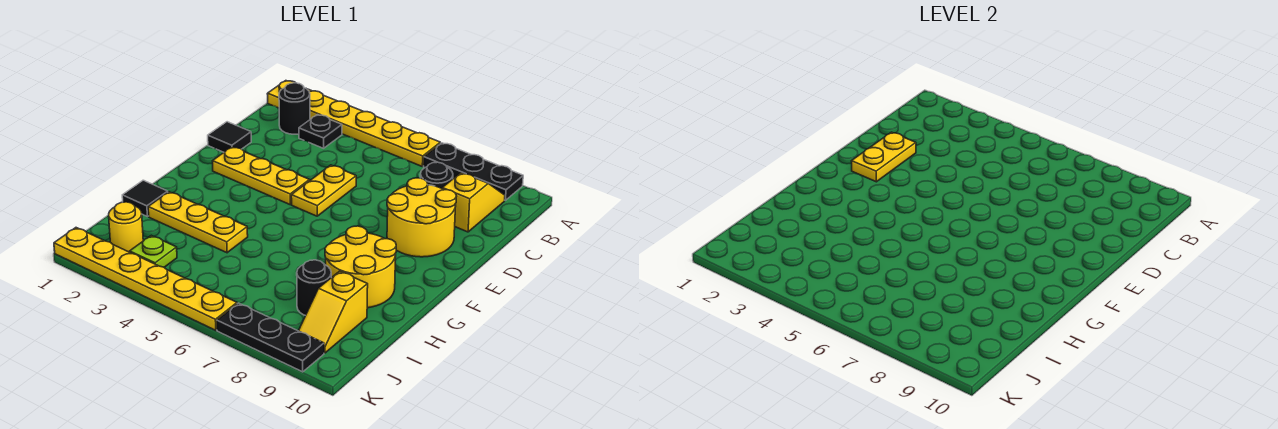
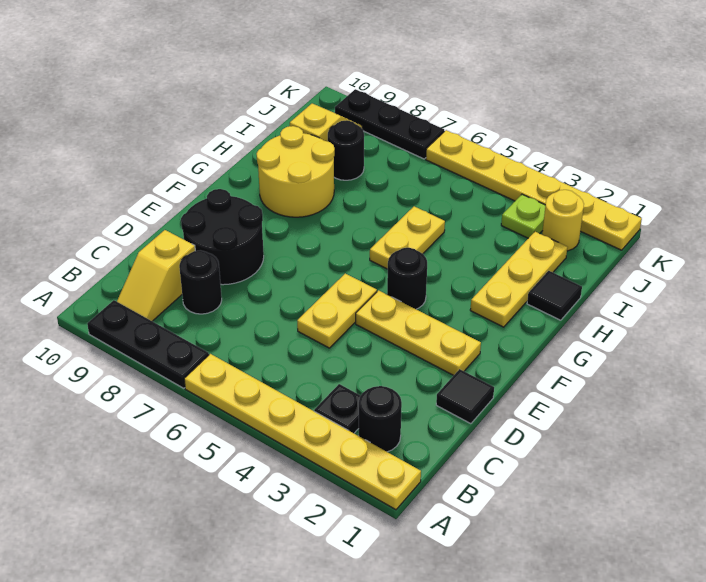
yellow plate D2:E2 level 2 -> yellow plate G5:H5 level 1
yellow round brick D8:E9 level 1 -> black round brick D8:E9 level 1
none -> black round brick F4 level 1
yellow plate H2:H4 level 1 -> yellow plate G2:I2 level 1

